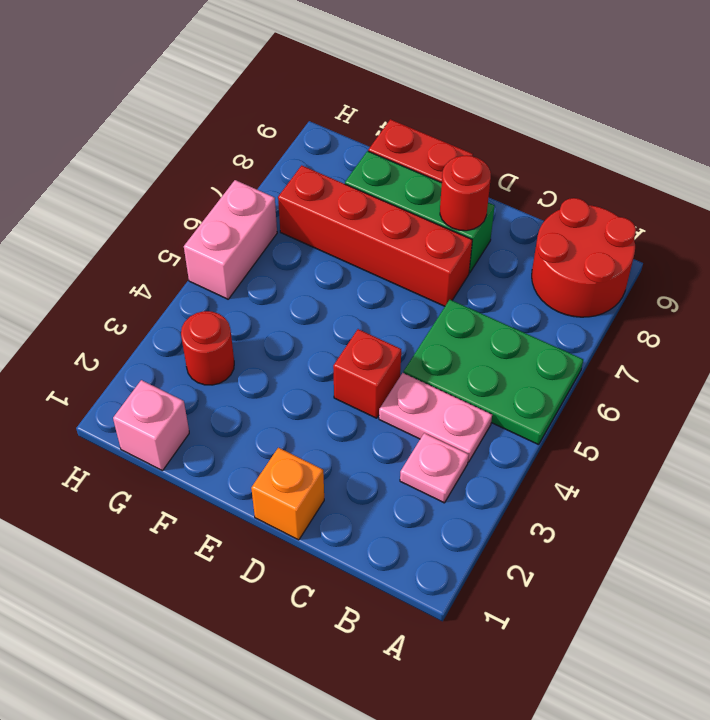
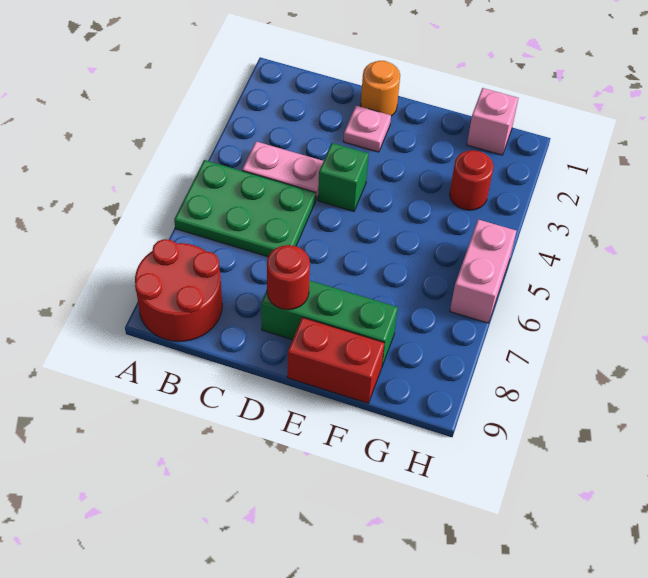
pink plate B3 level 1 -> pink plate D2 level 1
orange brick D1 level 1 -> orange round brick D1 level 1
red brick D4 level 1 -> green brick D4 level 1
red brick D7:G7 level 1 -> none

